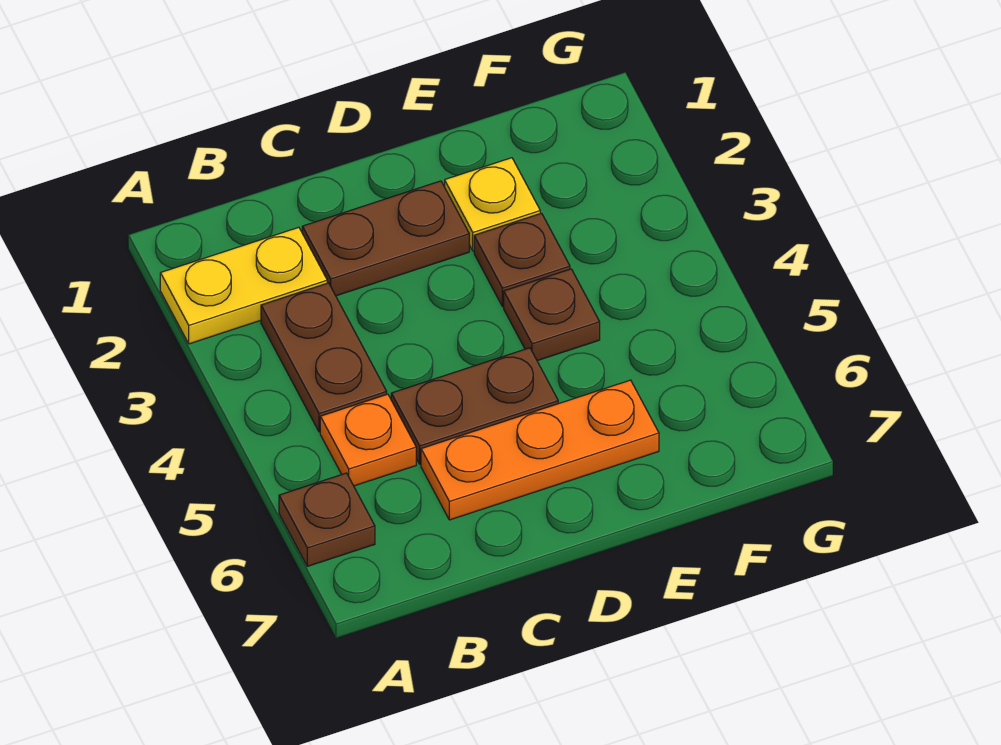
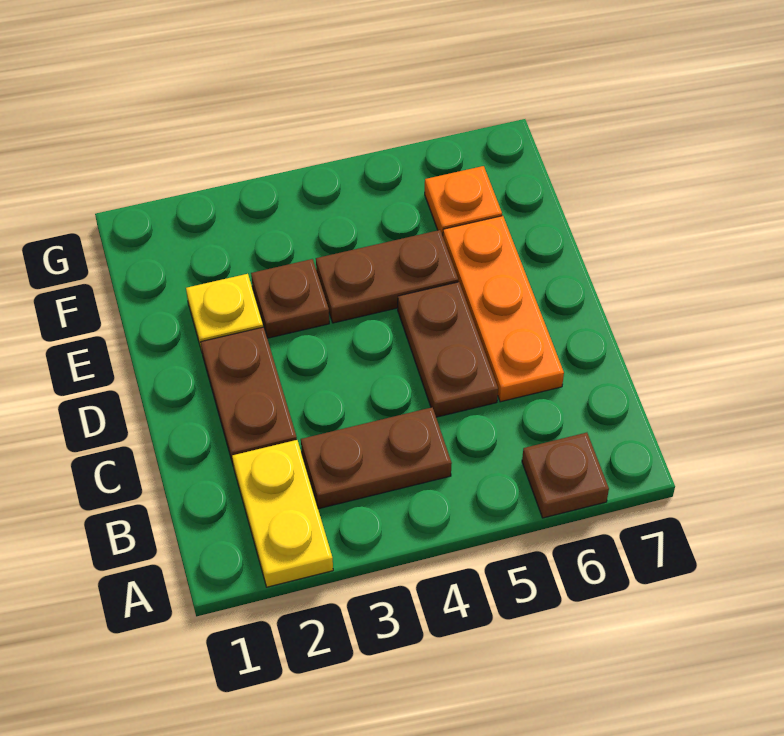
orange plate B5 level 1 -> orange plate F6 level 1
brown plate E4 level 1 -> brown plate E4:E5 level 1

